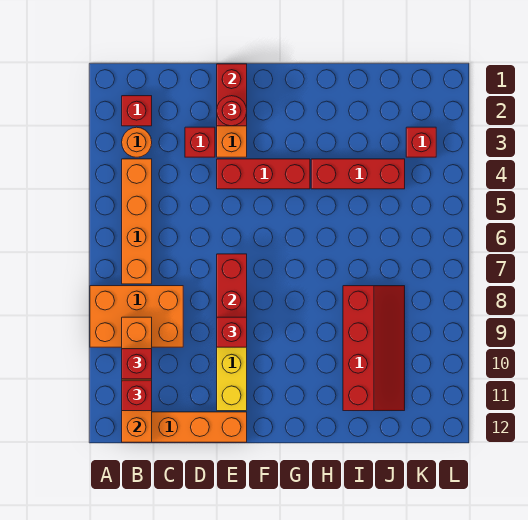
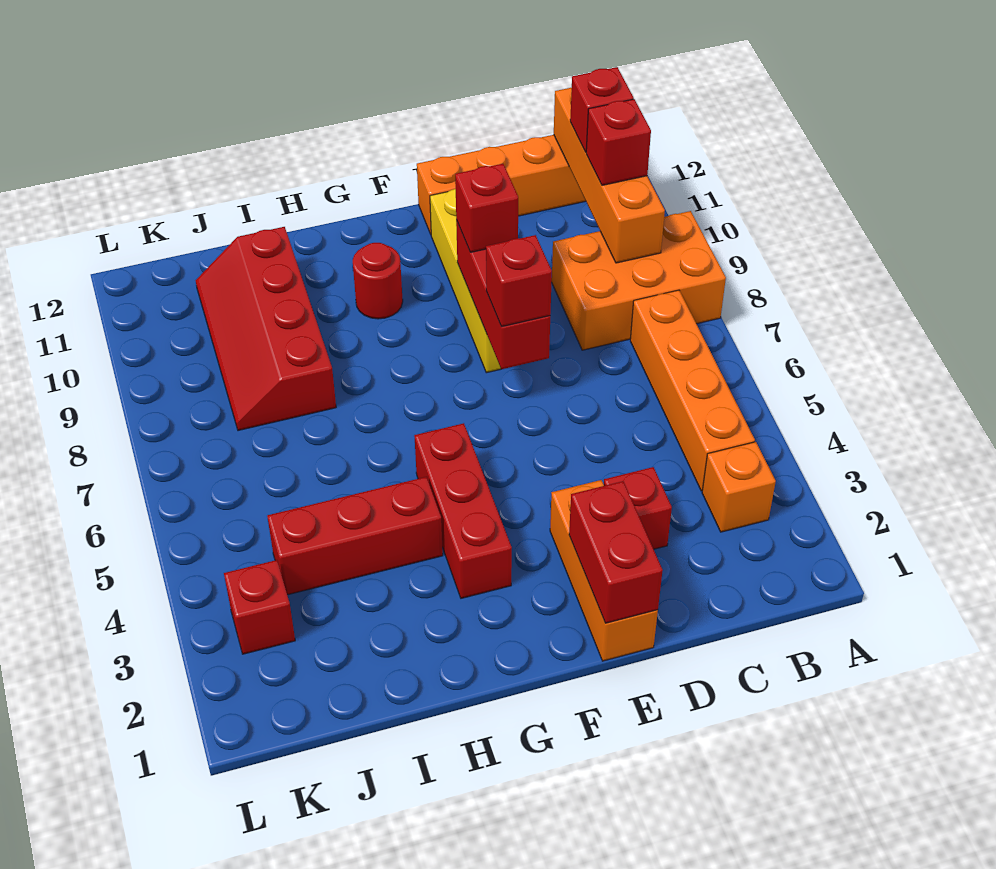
red brick B2 level 1 -> red brick E7 level 3
orange round brick B3 level 1 -> orange brick B3 level 1
red round brick E2 level 3 -> red round brick G10 level 1
red brick E4:G4 level 1 -> red brick G3:G5 level 1

